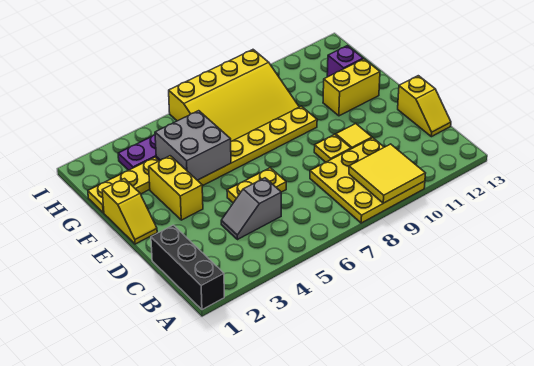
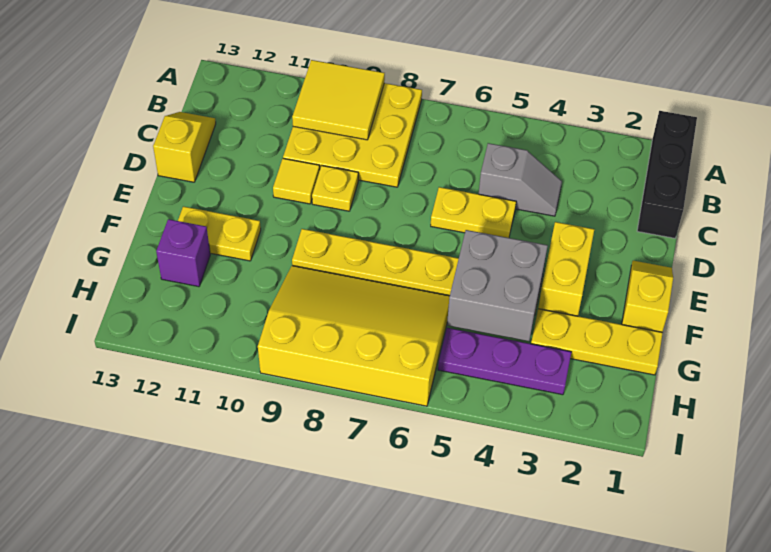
yellow brick F11:F12 level 1 -> yellow plate F11:F12 level 1

